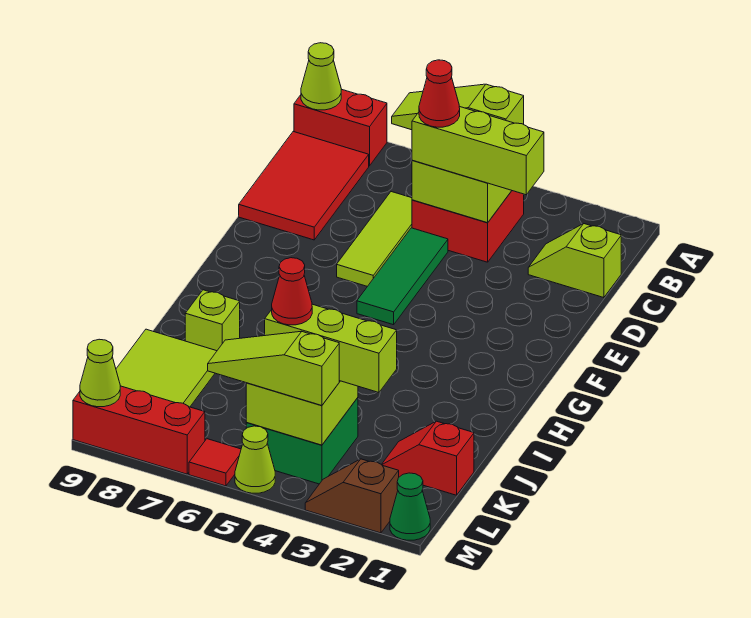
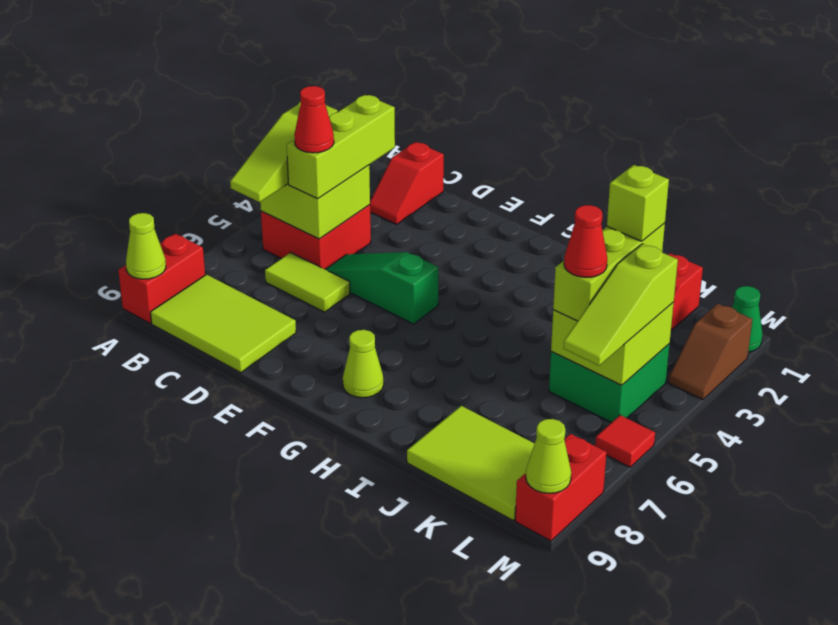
red tile B8:D9 level 1 -> lime tile B8:D9 level 1
lime slope C1:C2 level 1 top 1 -> red slope C1:C2 level 1 top 1
lime tile C6:E6 level 1 -> lime tile C6:D6 level 1
green tile D5:F5 level 1 -> green slope D5:F5 level 1 top F
lime brick I8 level 1 -> lime brick K3 level 4
lime cone M5 level 1 -> lime cone G8 level 1
red brick M7:M9 level 1 -> red brick M8:M9 level 1

